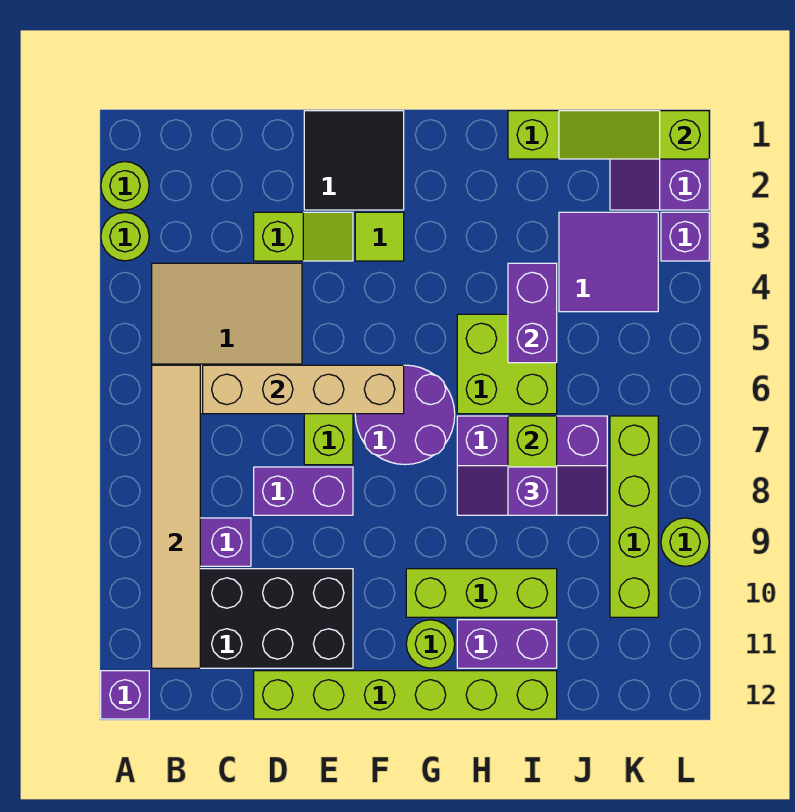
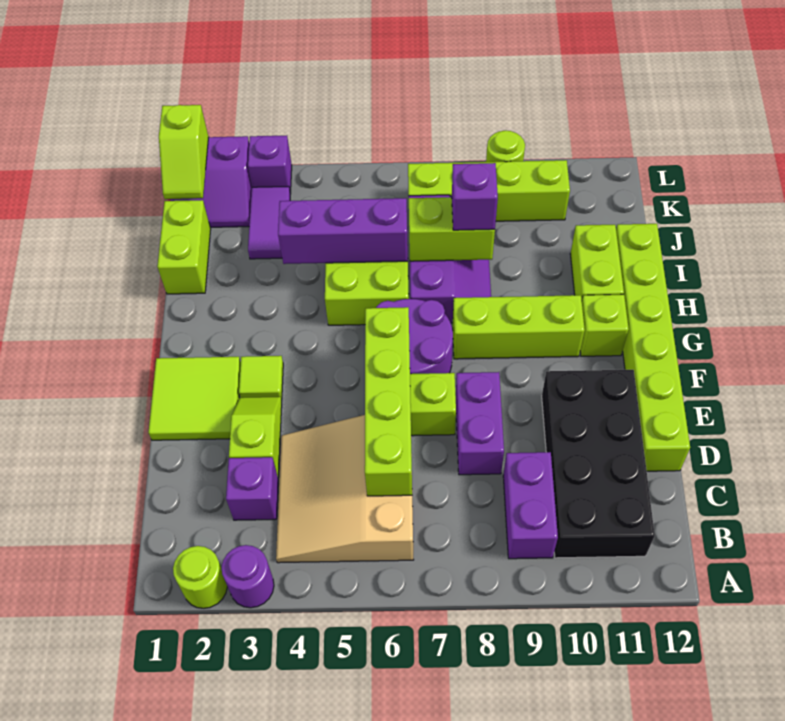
lime round brick A3 level 1 -> purple round brick A3 level 1
purple brick A12 level 1 -> purple brick C3 level 1
tan tile B6:B11 level 2 -> none
tan brick C6:F6 level 2 -> lime brick C6:F6 level 2
black tile E1:F2 level 1 -> lime tile E1:F2 level 1
lime brick G10:I10 level 1 -> lime brick G8:G10 level 1
lime round brick G11 level 1 -> lime brick G11 level 1
purple brick H11:I11 level 1 -> lime brick H11:I11 level 1
purple brick I4:I5 level 2 -> purple brick I4:I6 level 2
lime slope J1:L1 level 2 top L -> lime slope K1:L1 level 2 top L
purple tile J3:K4 level 1 -> purple tile J3:K3 level 1

